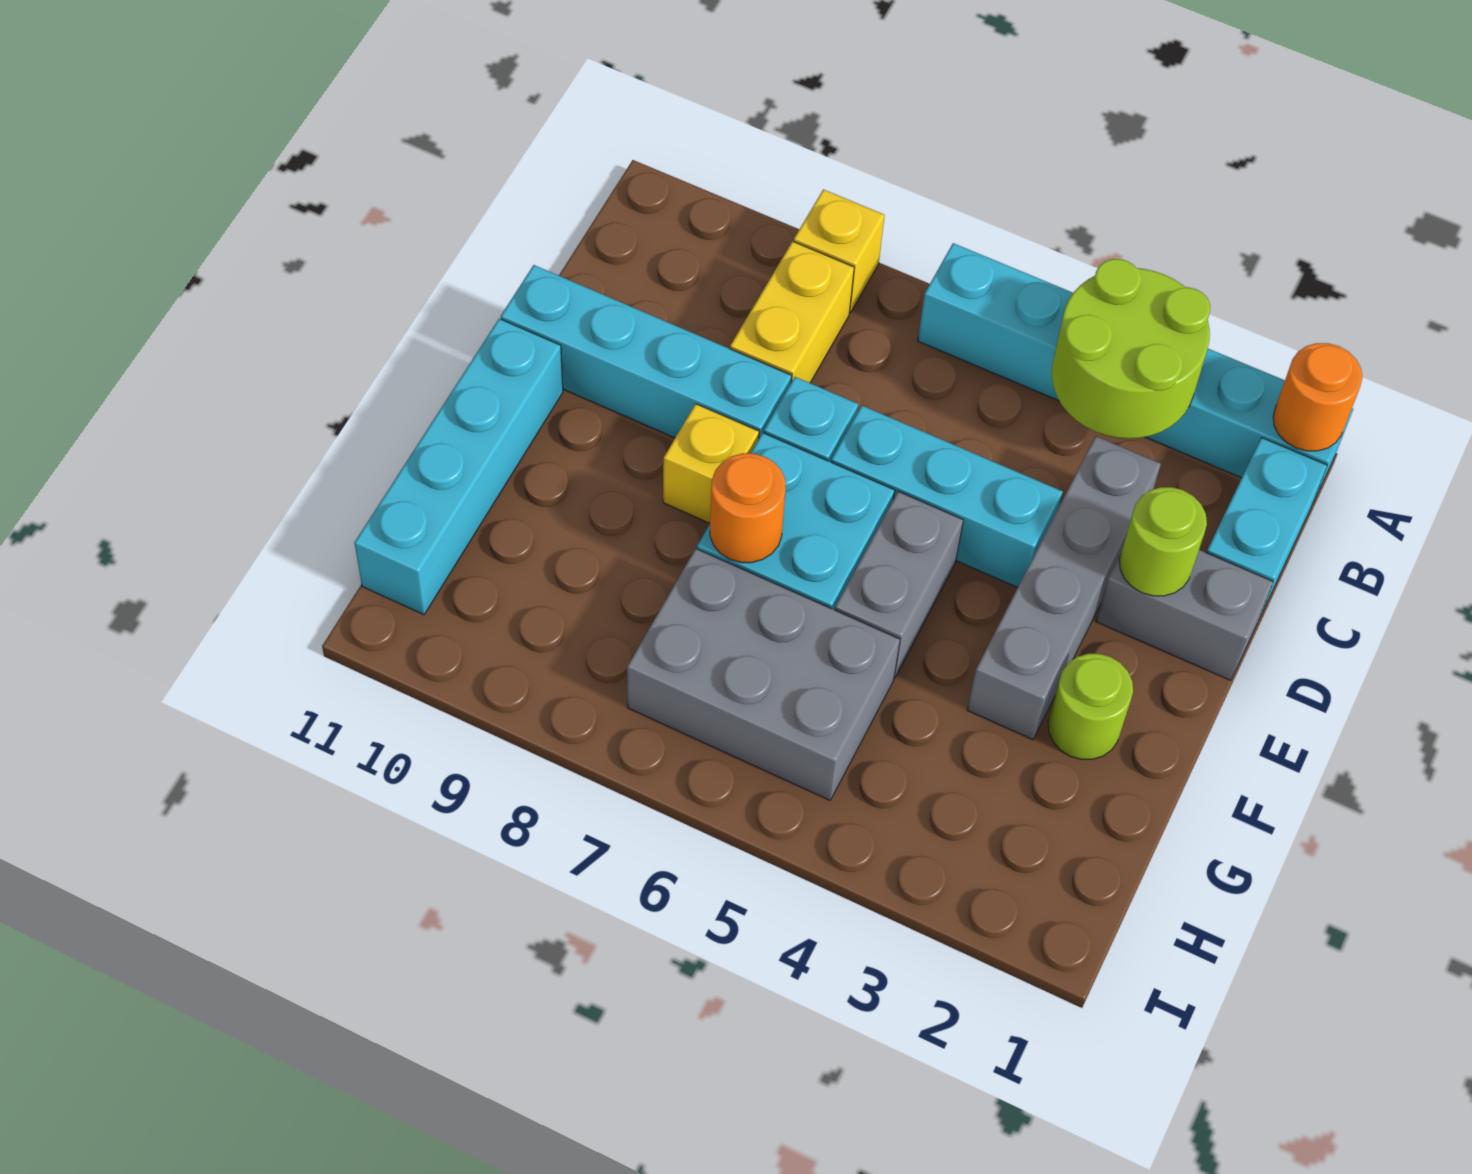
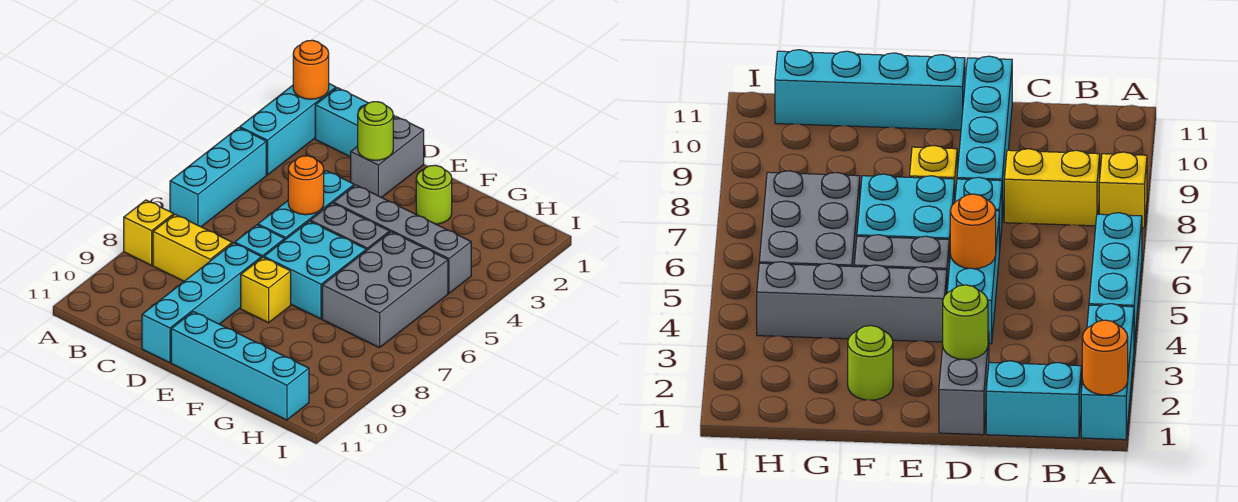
lime round brick A3:B4 level 2 -> none
grey brick C3:F3 level 1 -> grey brick E4:H4 level 1
orange round brick F7 level 2 -> orange round brick D5 level 2

